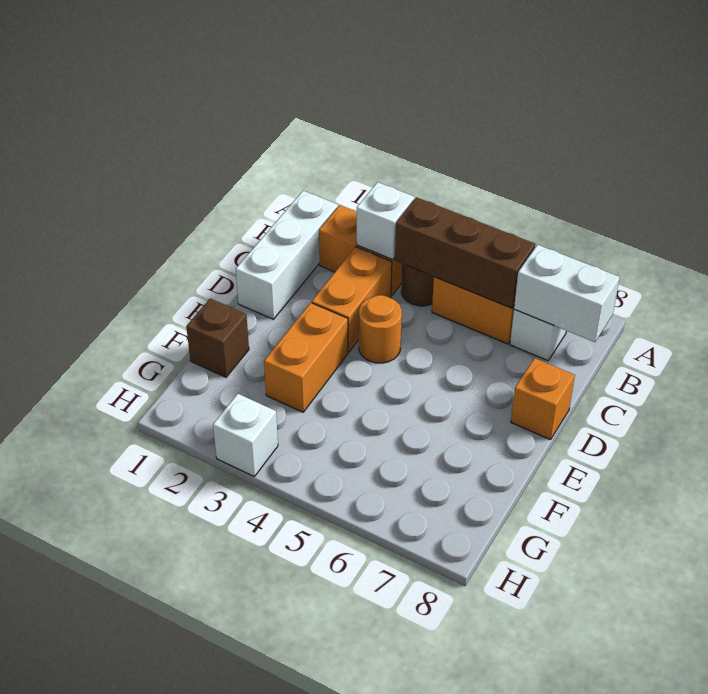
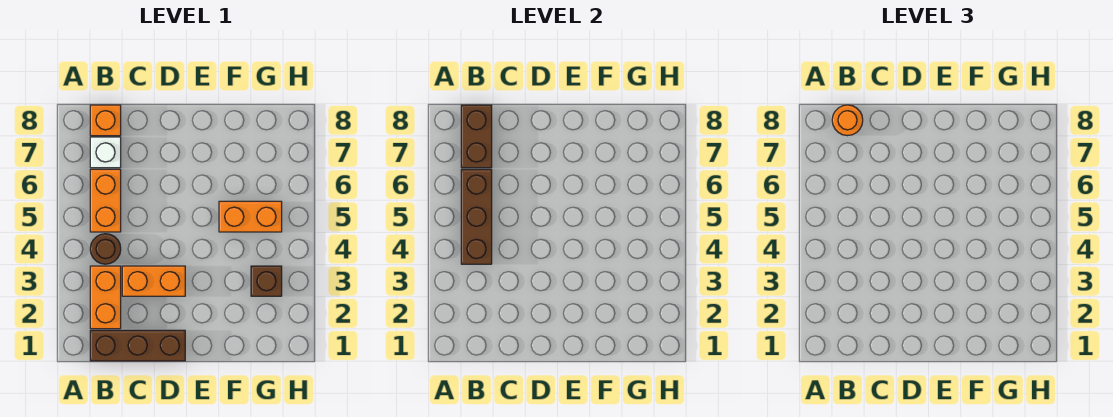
white brick B1:D1 level 1 -> brown brick B1:D1 level 1
white brick B3 level 2 -> none
white brick B7:B8 level 2 -> brown brick B7:B8 level 2
orange round brick D4 level 1 -> orange round brick B8 level 3
orange brick D8 level 1 -> orange brick B8 level 1
orange brick E3:F3 level 1 -> orange brick F5:G5 level 1
brown brick F1 level 1 -> brown brick G3 level 1
white brick H3 level 1 -> none

